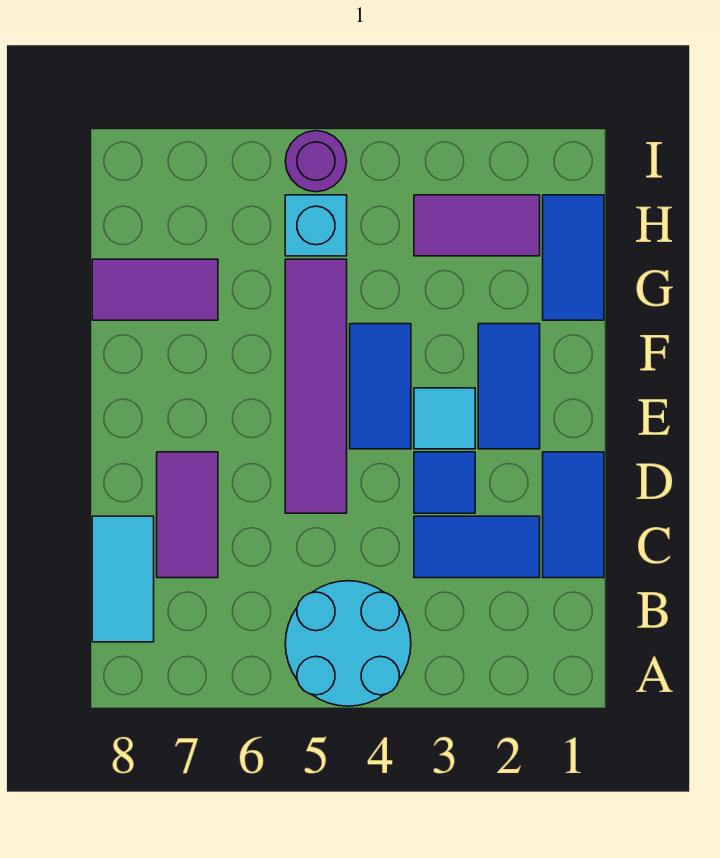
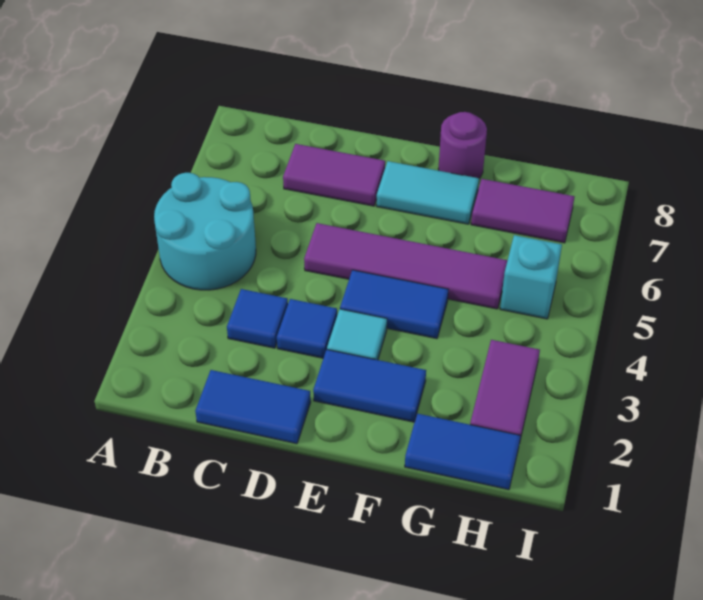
cyan tile B8:C8 level 1 -> cyan tile E7:F7 level 1
blue tile C2:C3 level 1 -> blue tile C3 level 1
purple tile G7:G8 level 1 -> purple tile G7:H7 level 1
purple round brick I5 level 1 -> purple round brick F8 level 1

